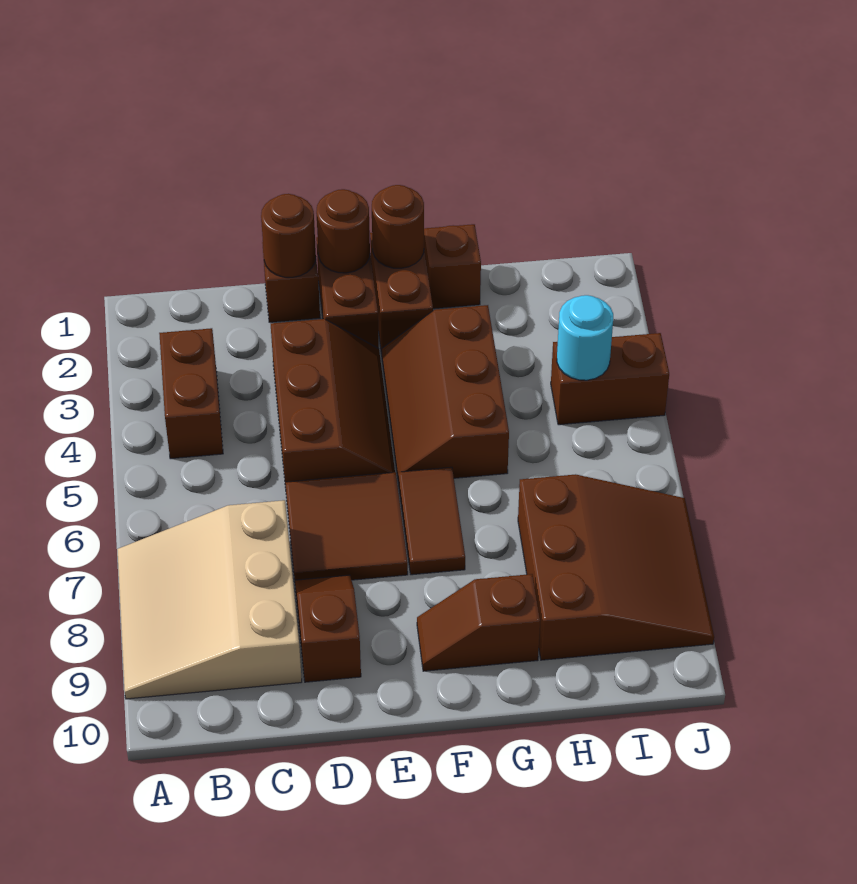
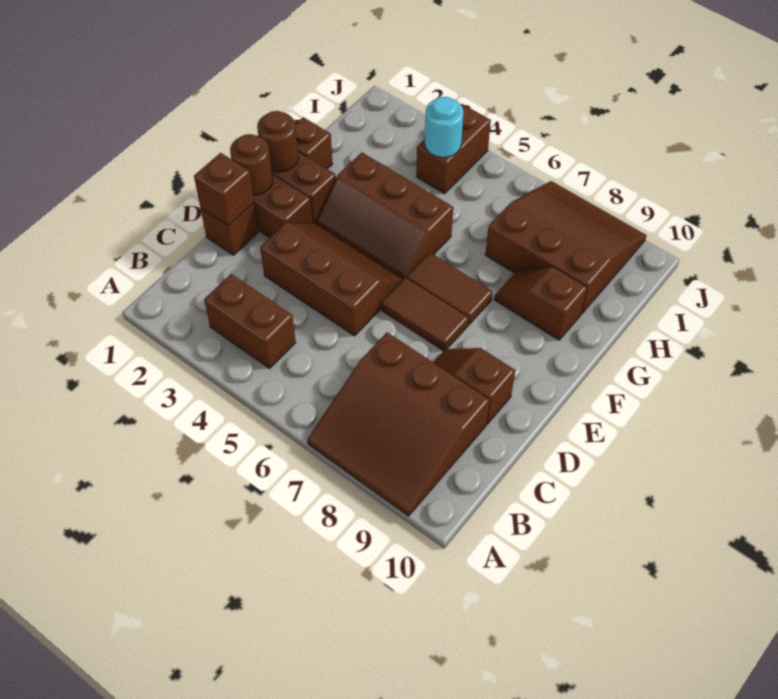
tan slope A7:C9 level 1 top C -> brown slope A7:C9 level 1 top C
brown round brick D1 level 2 -> brown brick D1 level 2
brown tile D6:E7 level 1 -> brown tile E6:E7 level 1
brown slope F9:G9 level 1 top G -> brown slope G8:G9 level 1 top 9

